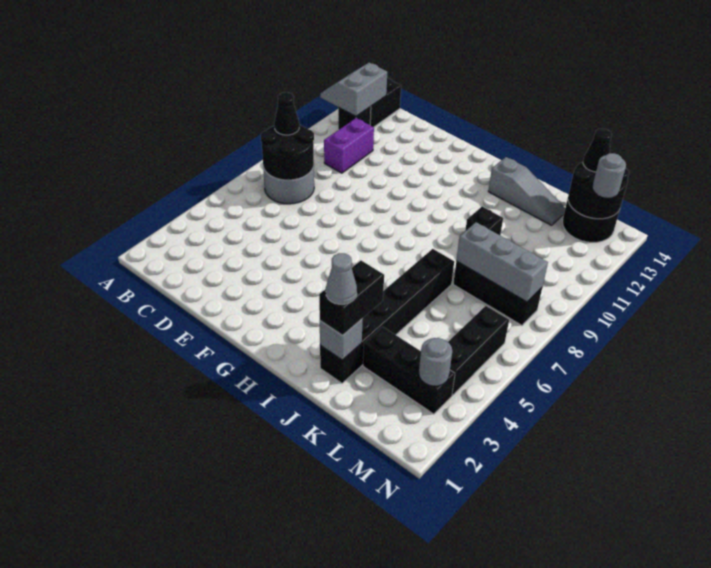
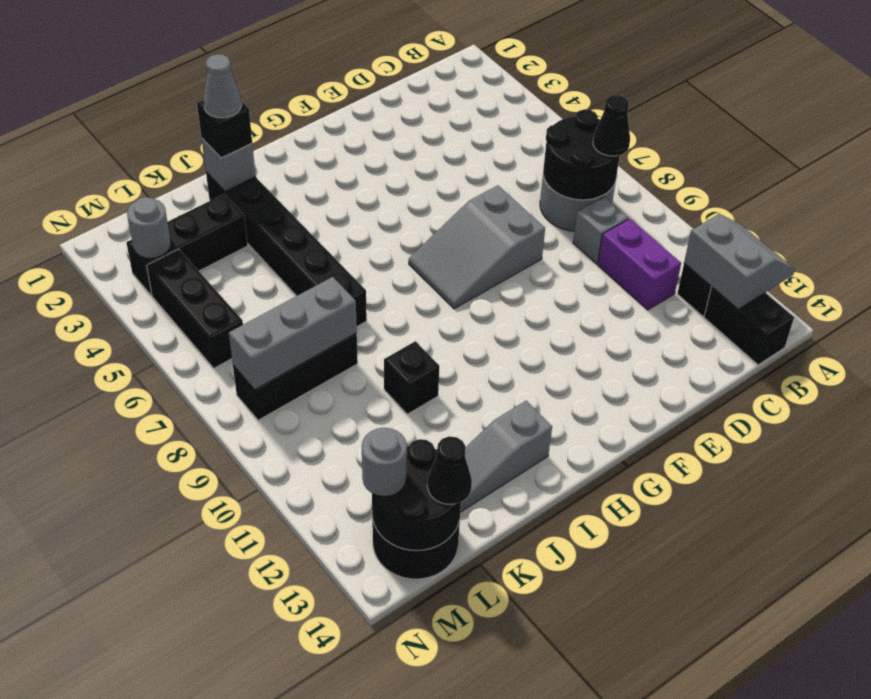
none -> grey brick C9 level 1
none -> grey slope E7:G8 level 1 top E
black brick J2:J3 level 3 -> black brick J2 level 3

